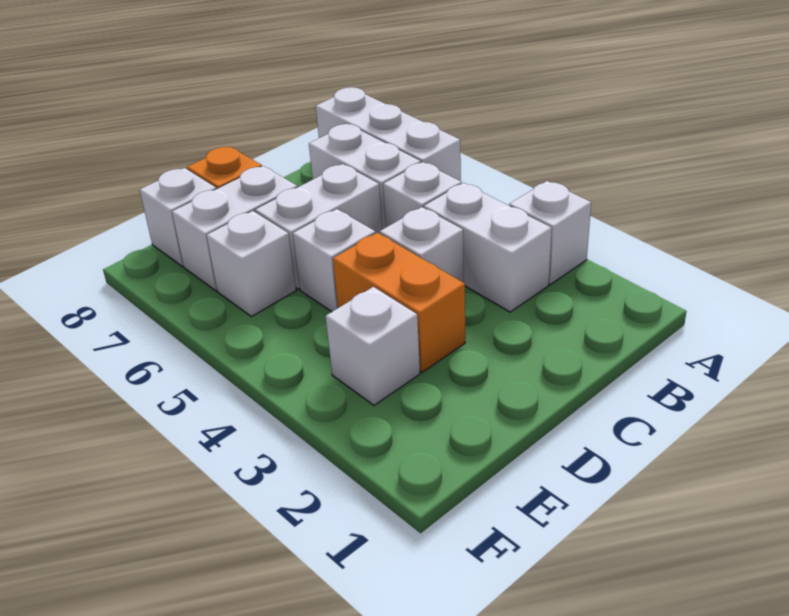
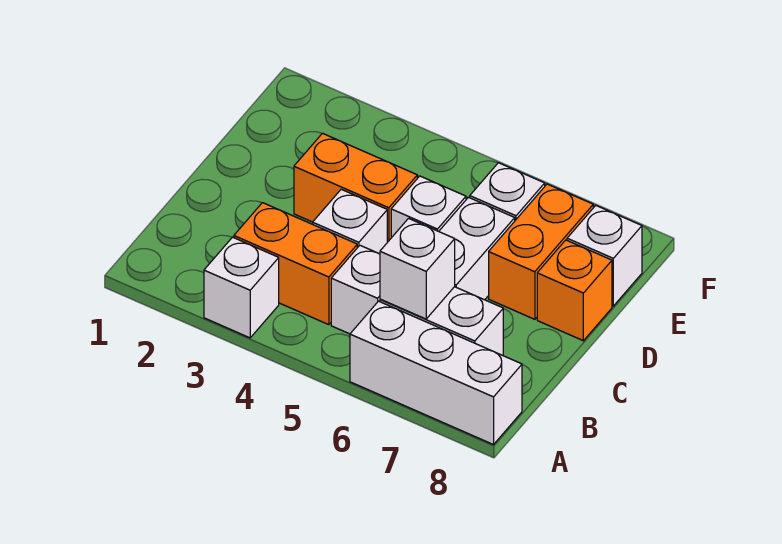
white brick B3:B4 level 1 -> orange brick B3:B4 level 1
white brick D7:E7 level 1 -> orange brick D7:E7 level 1
white brick E3 level 1 -> white brick B6 level 2

